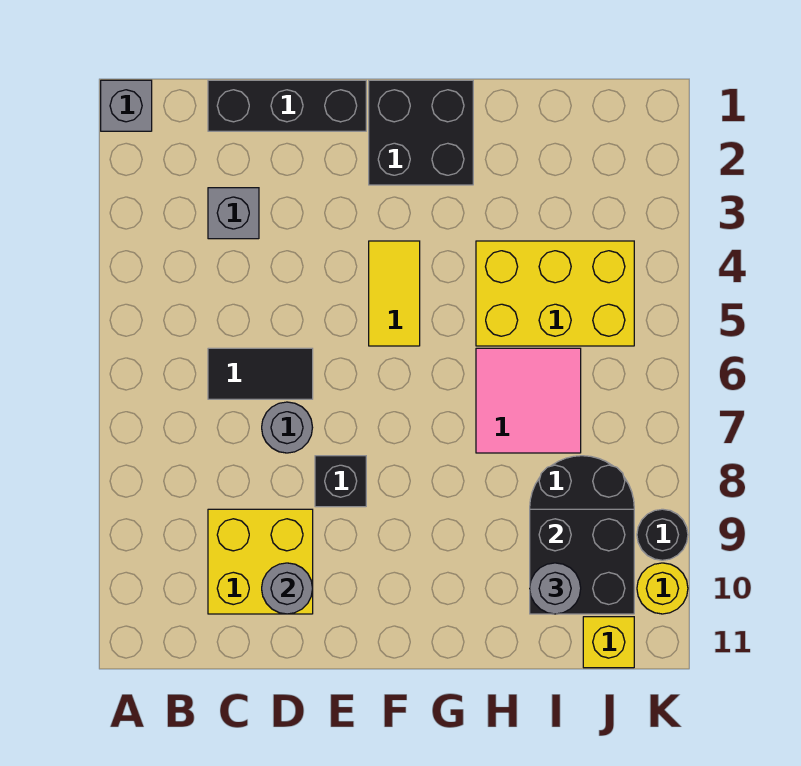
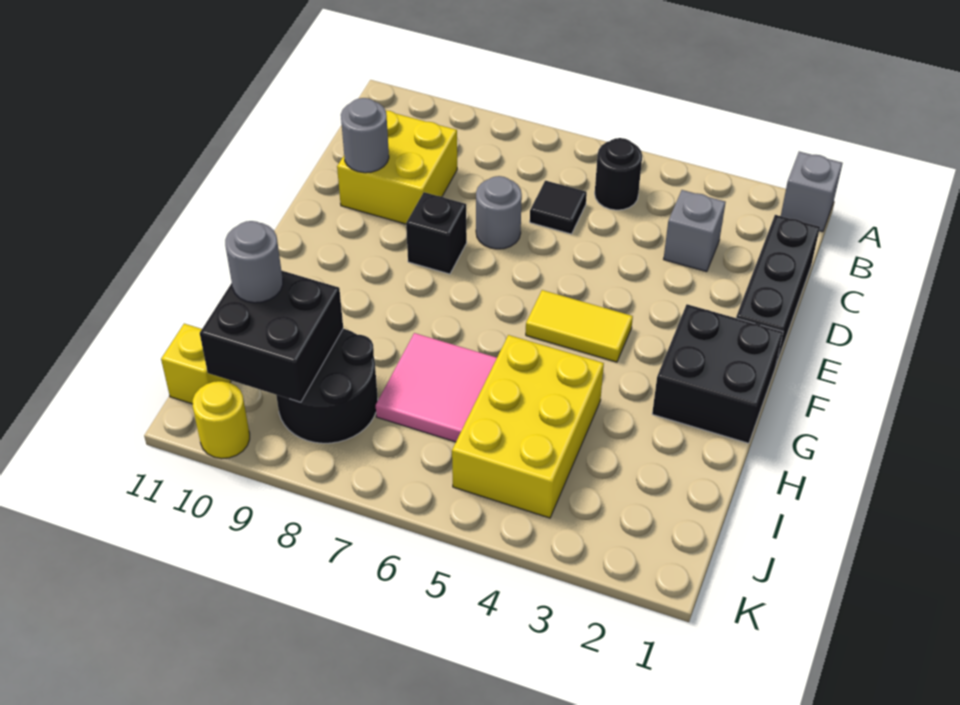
black tile C6:D6 level 1 -> black tile C6 level 1
black round brick K9 level 1 -> black round brick B5 level 1

